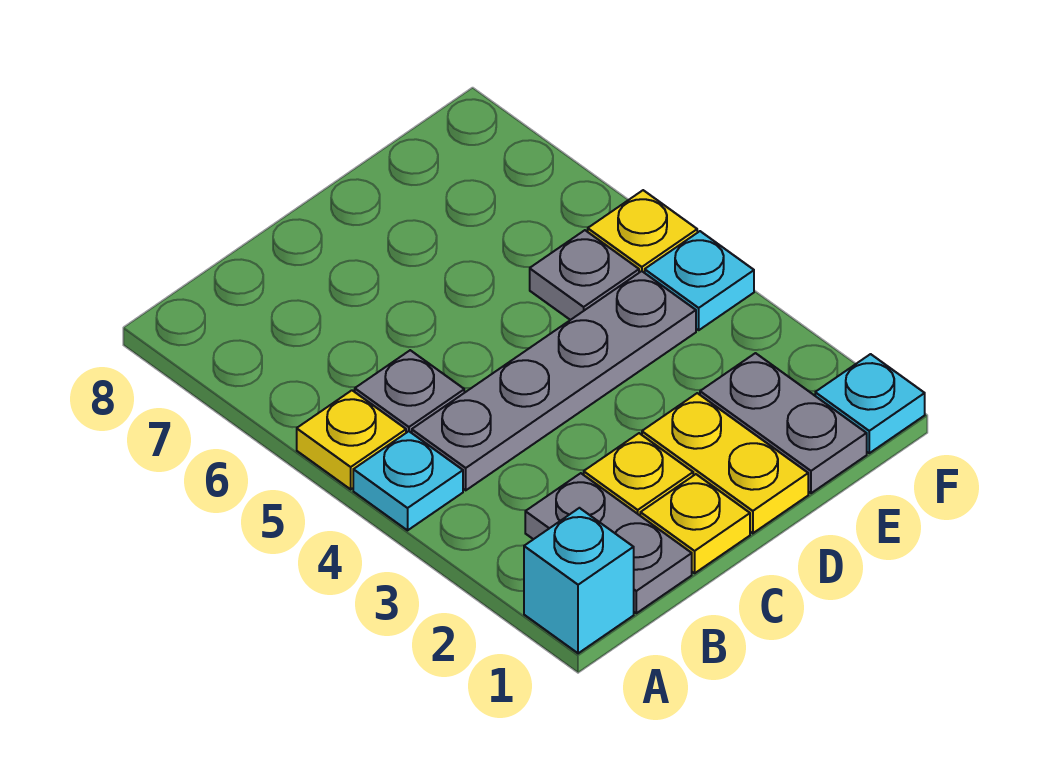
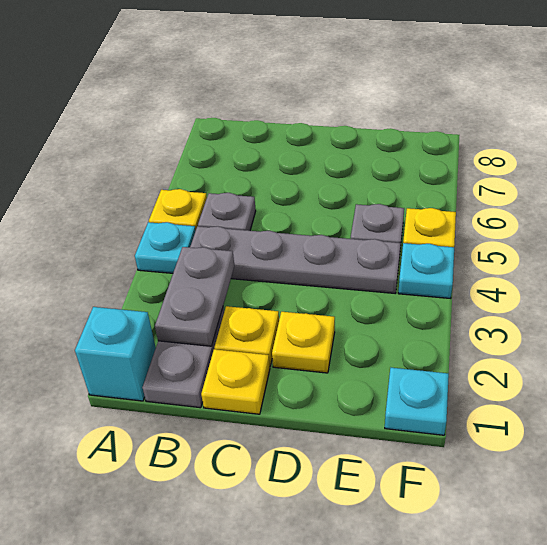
yellow plate D1:D2 level 1 -> yellow plate D2 level 1
grey plate E1:E2 level 1 -> grey plate B2:B3 level 2

